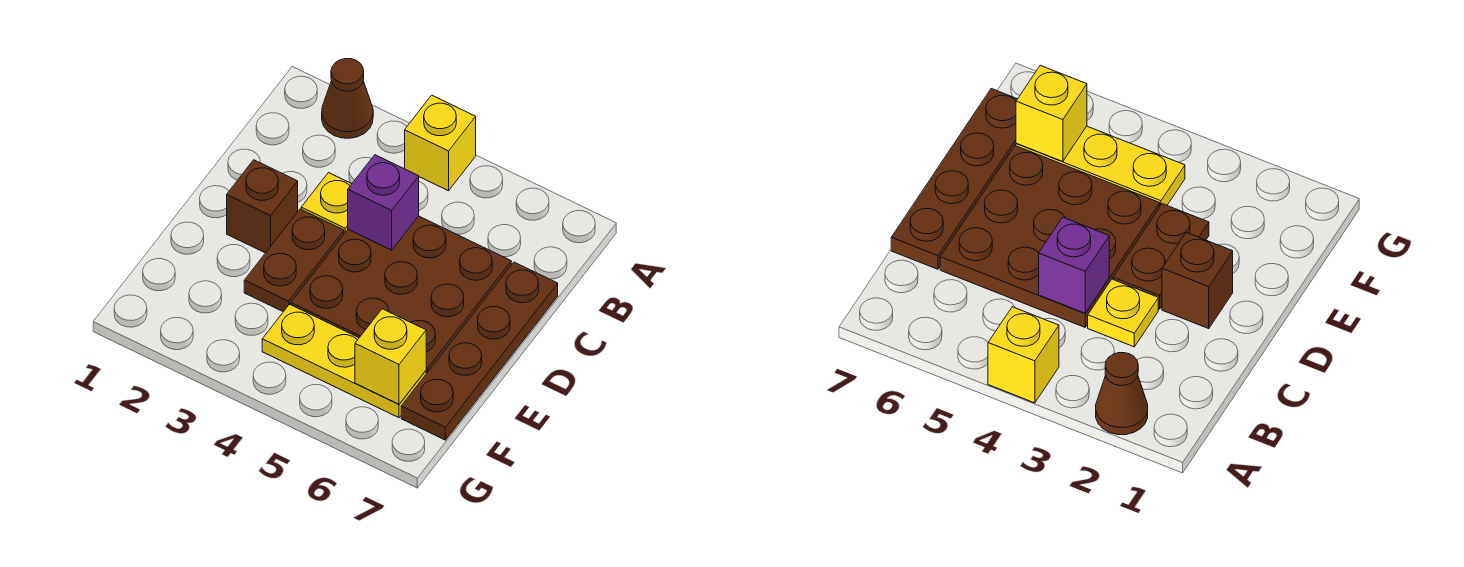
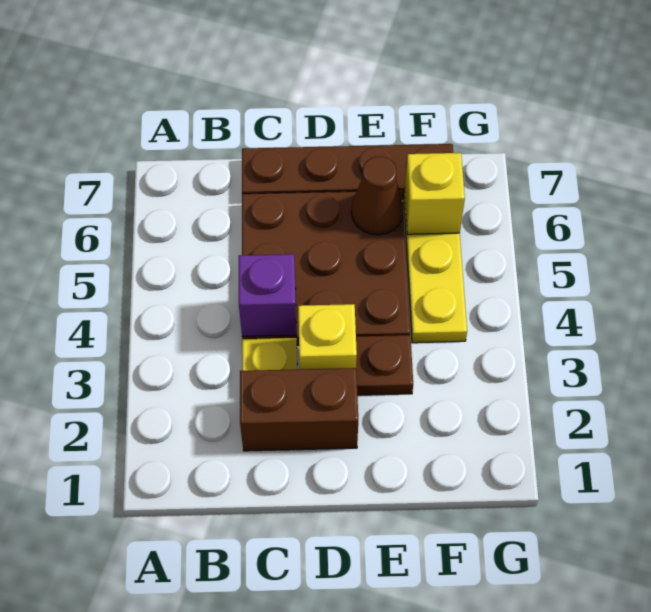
brown cone A2 level 1 -> brown cone E6 level 2
yellow brick A4 level 1 -> yellow brick D3 level 2
brown brick D2 level 1 -> brown brick C2:D2 level 1

